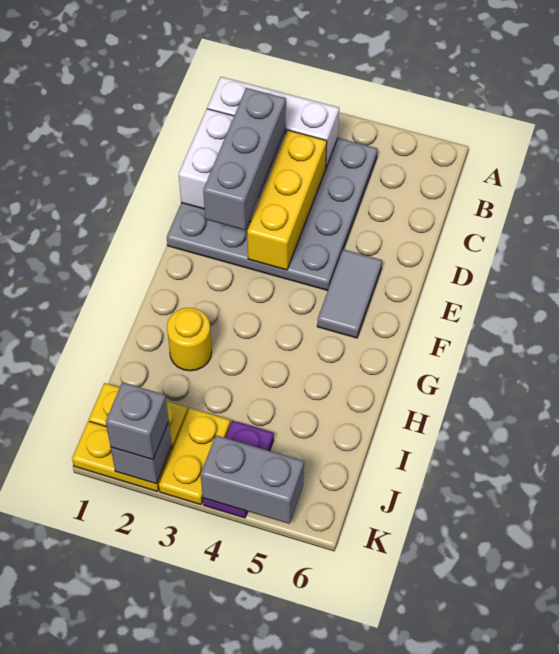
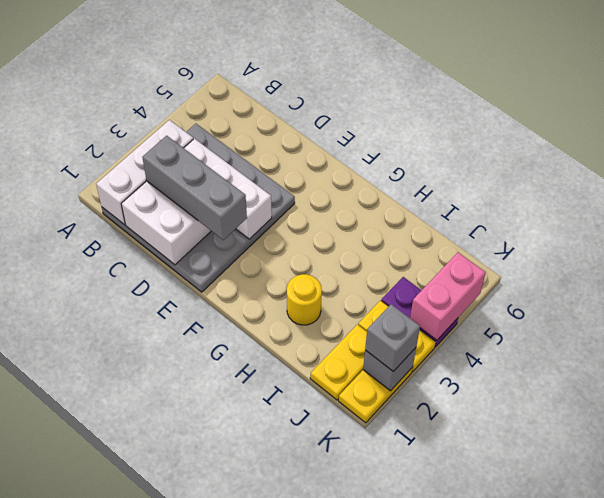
yellow brick C3:E3 level 2 -> white brick C3:E3 level 2
grey tile E5:F5 level 1 -> none
grey brick K4:K5 level 2 -> pink brick K4:K5 level 2

